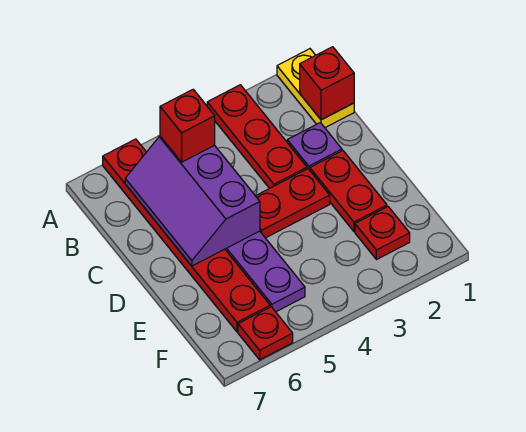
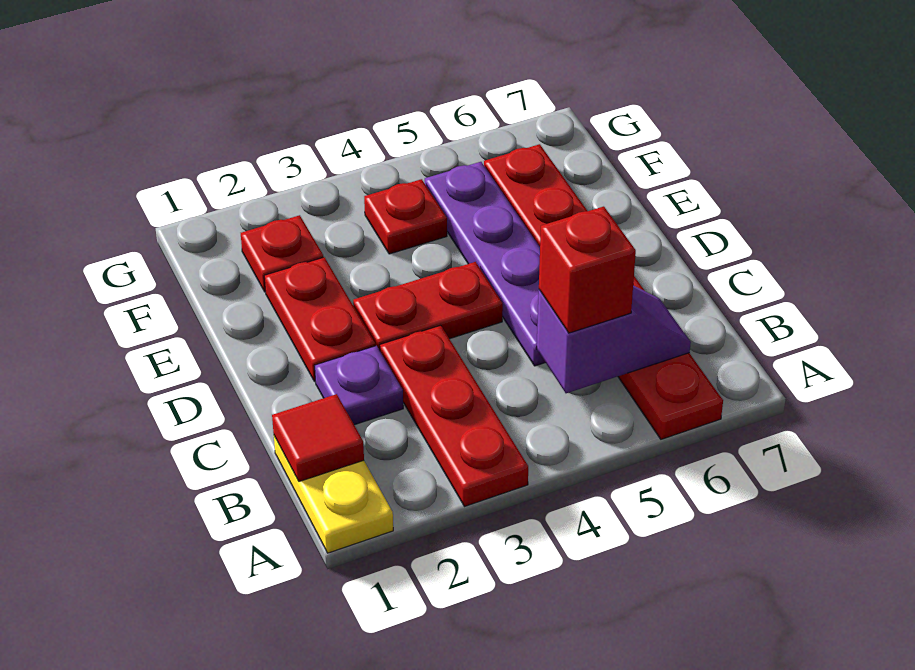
red brick B1 level 2 -> red tile B1 level 2
purple slope B5:D6 level 2 top 5 -> purple slope B5:B6 level 2 top 5
red plate G6 level 1 -> red plate F4 level 1

